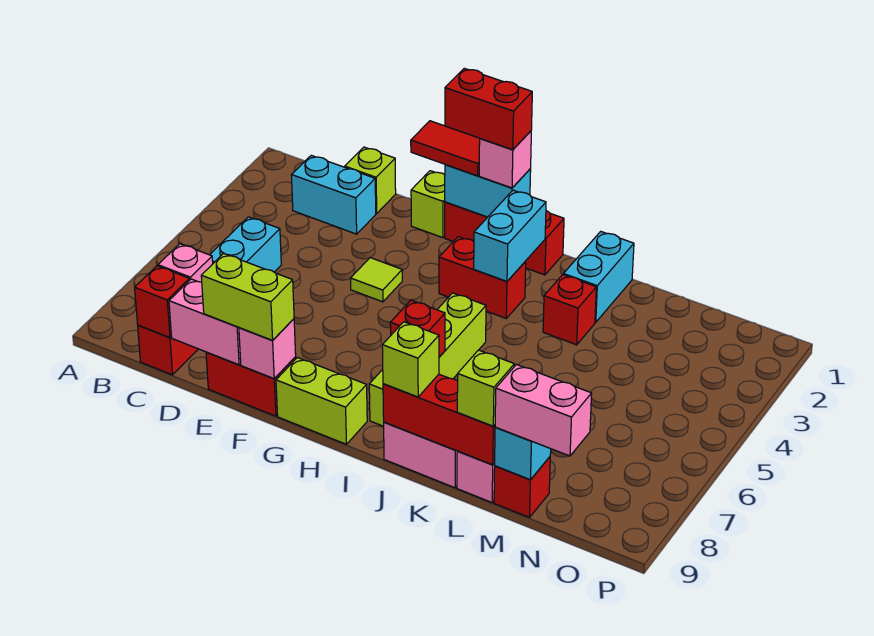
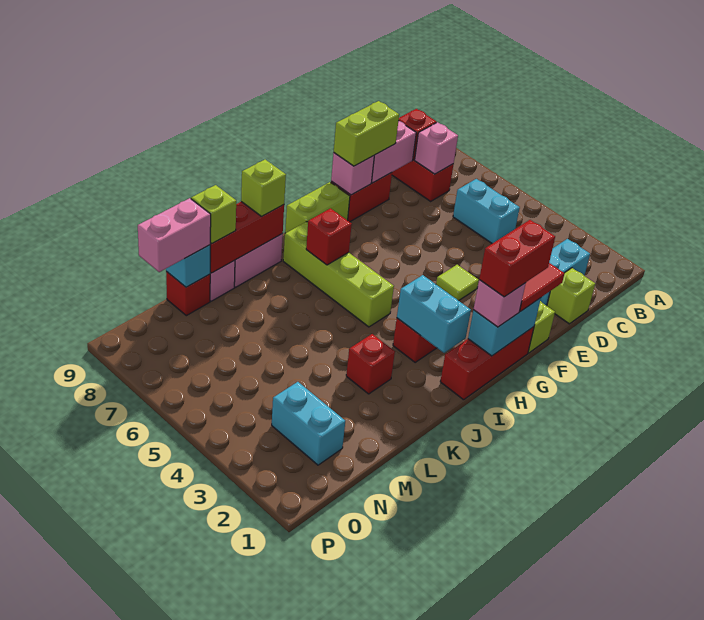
cyan brick K1:K2 level 1 -> cyan brick N2:N3 level 1

